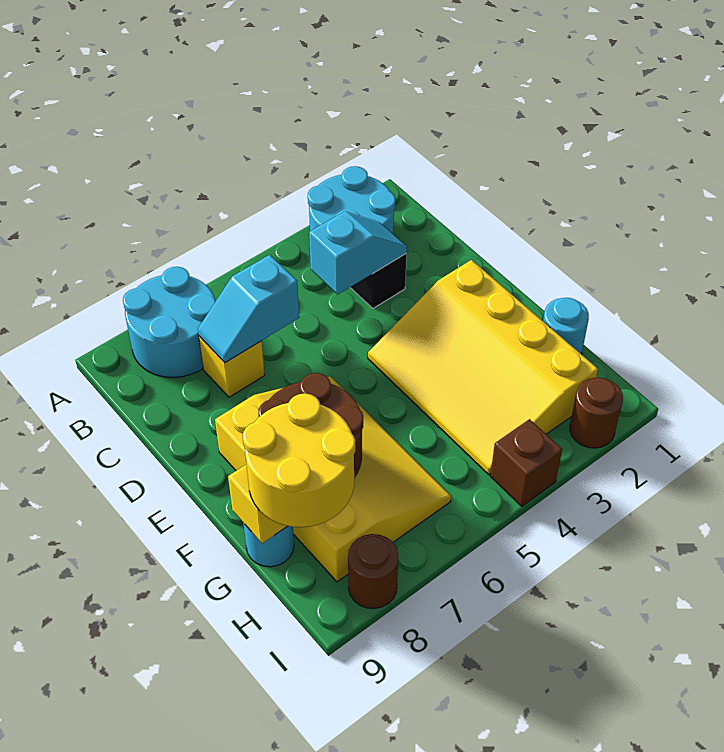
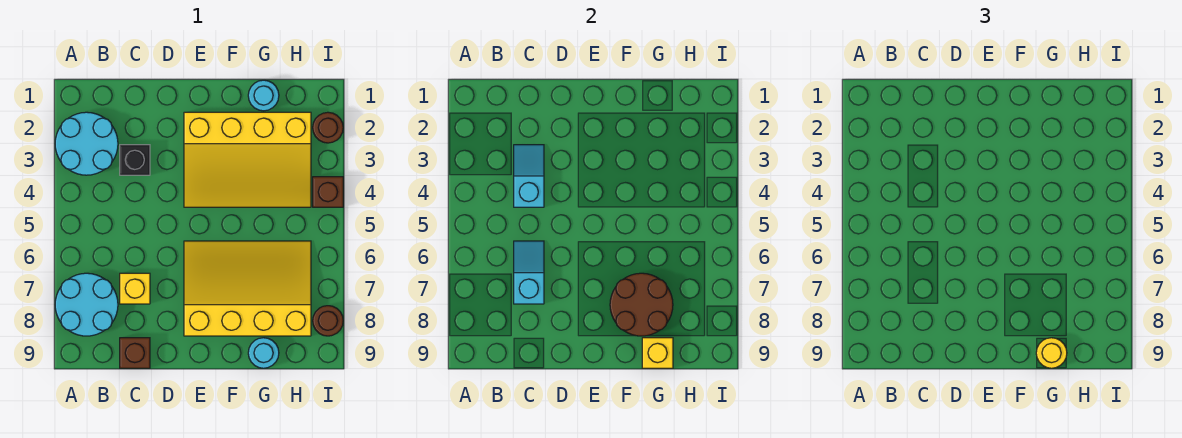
cyan slope C6:C7 level 2 top 6 -> cyan slope C6:C7 level 2 top 7
none -> brown brick C9 level 1
yellow round brick G8:H9 level 3 -> yellow round brick G9 level 3

